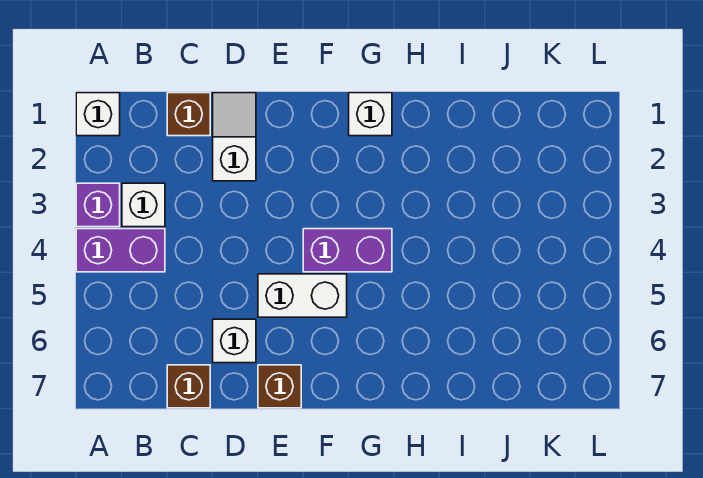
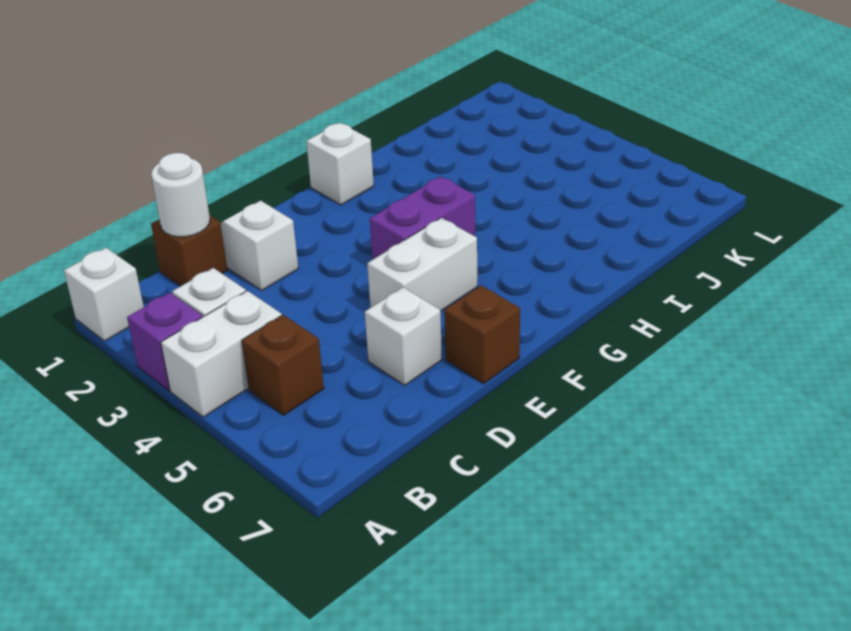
purple brick A4:B4 level 1 -> white brick A4:B4 level 1
none -> white round brick C1 level 2
brown brick C7 level 1 -> brown brick B5 level 1

